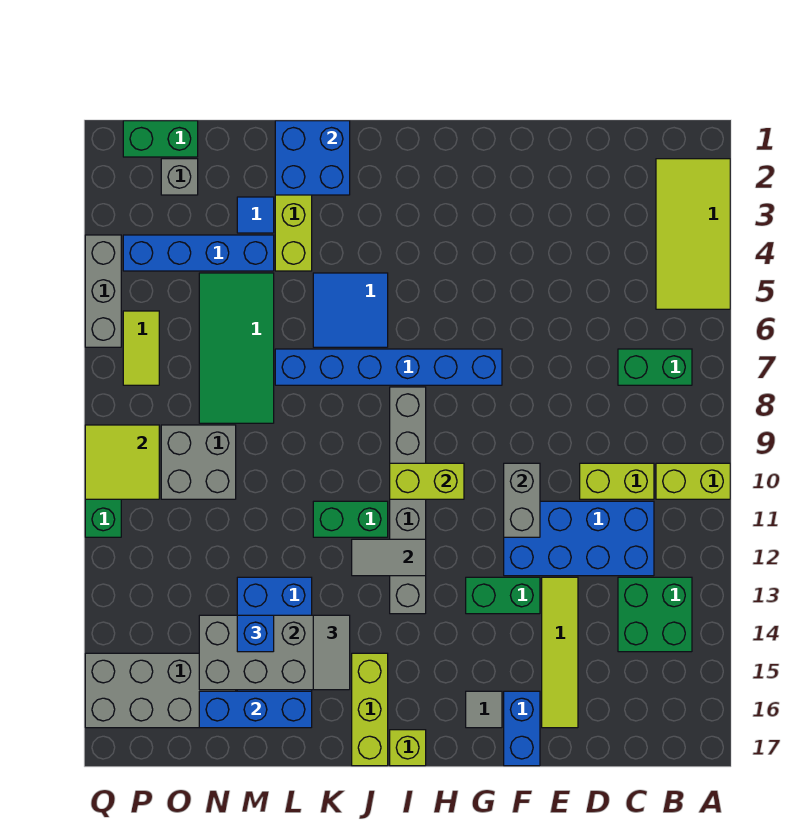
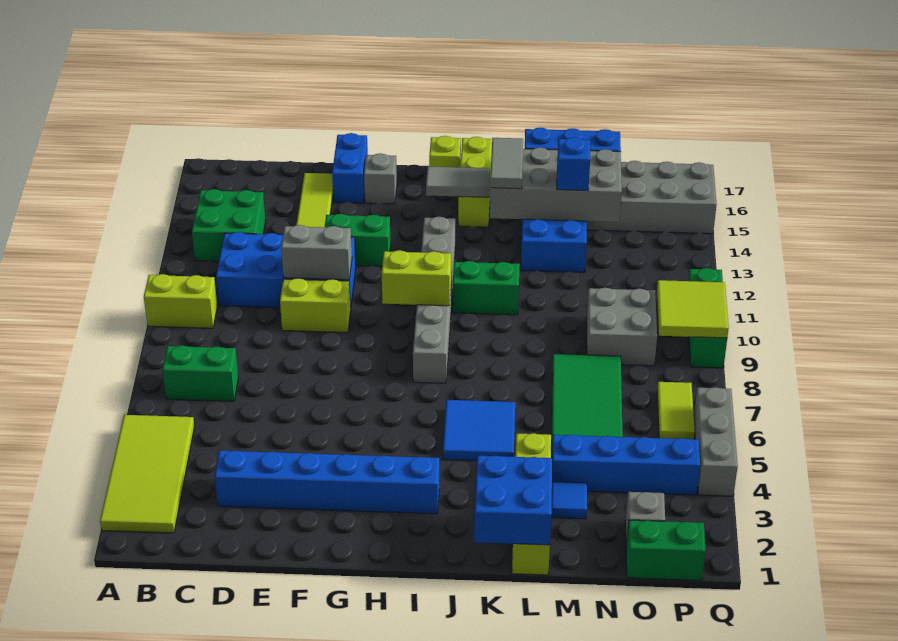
lime brick C10:D10 level 1 -> lime brick E10:F10 level 1
grey brick F10:F11 level 2 -> grey brick E11:F11 level 2
blue brick G7:L7 level 1 -> blue brick D3:I3 level 1
grey tile G16 level 1 -> grey brick G16 level 1
grey tile I12:J12 level 2 -> grey tile I15:J15 level 2

